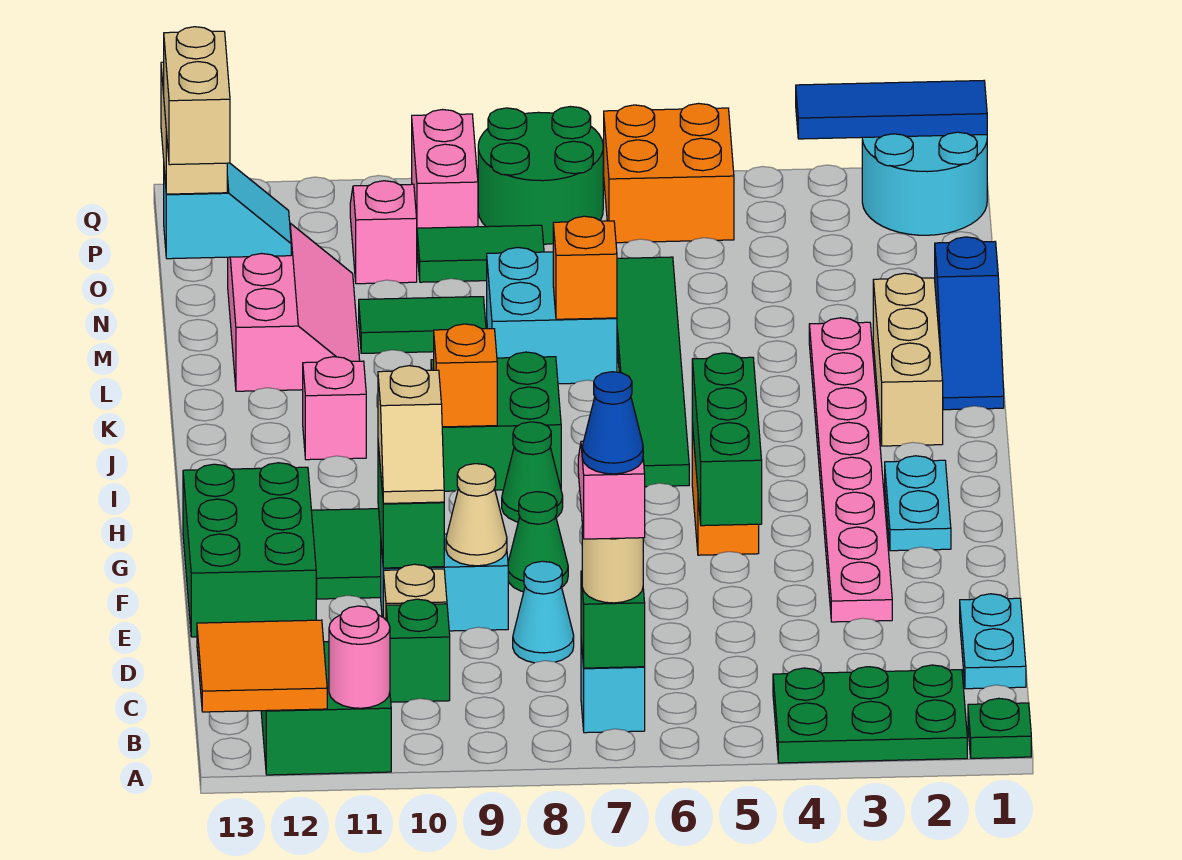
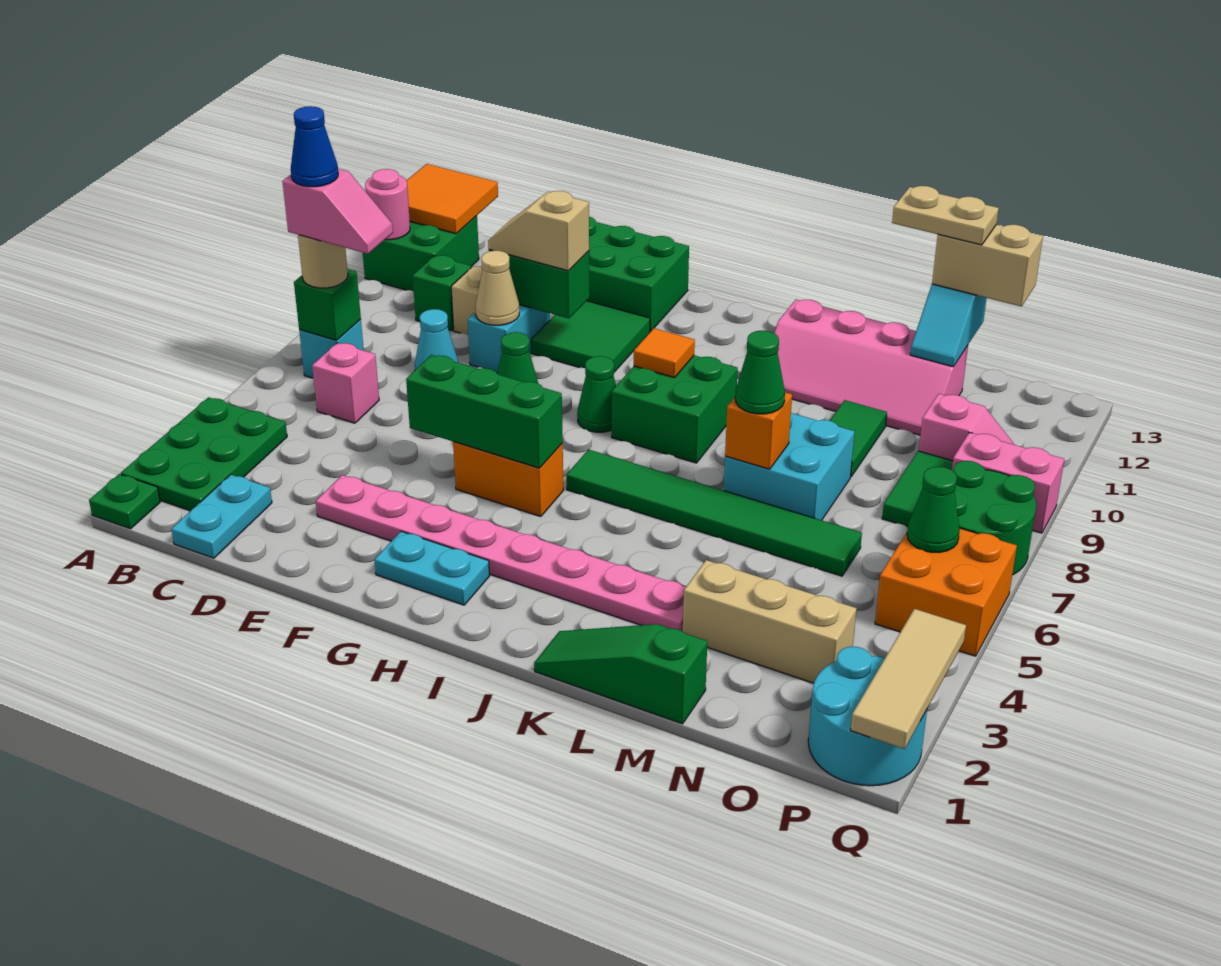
cyan plate C1:D1 level 1 -> cyan plate C1:C2 level 1
orange brick I9 level 2 -> orange tile I9 level 2
tan brick J2:L2 level 1 -> tan brick M3:O3 level 1
pink brick J11 level 1 -> pink brick C6 level 1
blue slope K1:M1 level 1 top M -> green slope K1:M1 level 1 top M
none -> green cone L7 level 3
pink slope L11:N12 level 1 top 12 -> pink slope K11:N12 level 1 top 12
tan brick M13:N13 level 4 -> tan plate M13:N13 level 4
none -> green cone P6 level 2
blue tile Q1:Q3 level 2 -> tan tile Q1:Q3 level 2

